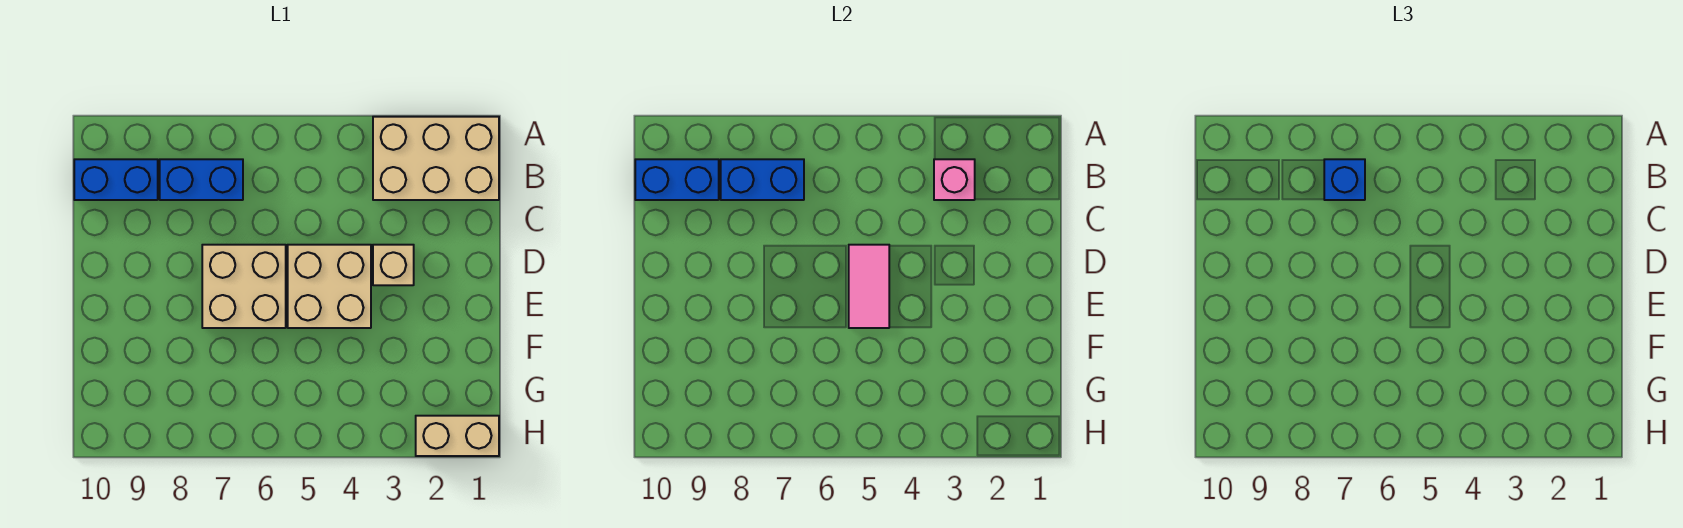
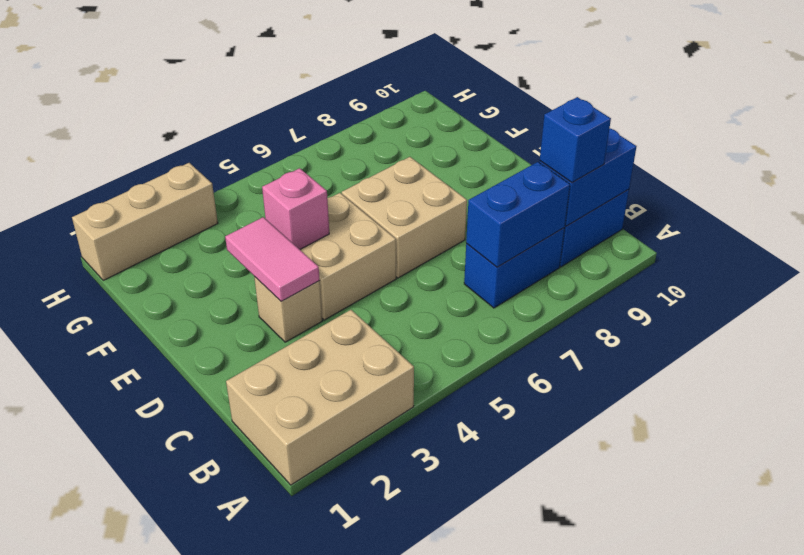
pink brick B3 level 2 -> pink brick E4 level 2
blue brick B7 level 3 -> blue brick B9 level 3
pink tile D5:E5 level 2 -> pink tile D3:E3 level 2
tan brick H1:H2 level 1 -> tan brick H1:H3 level 1

